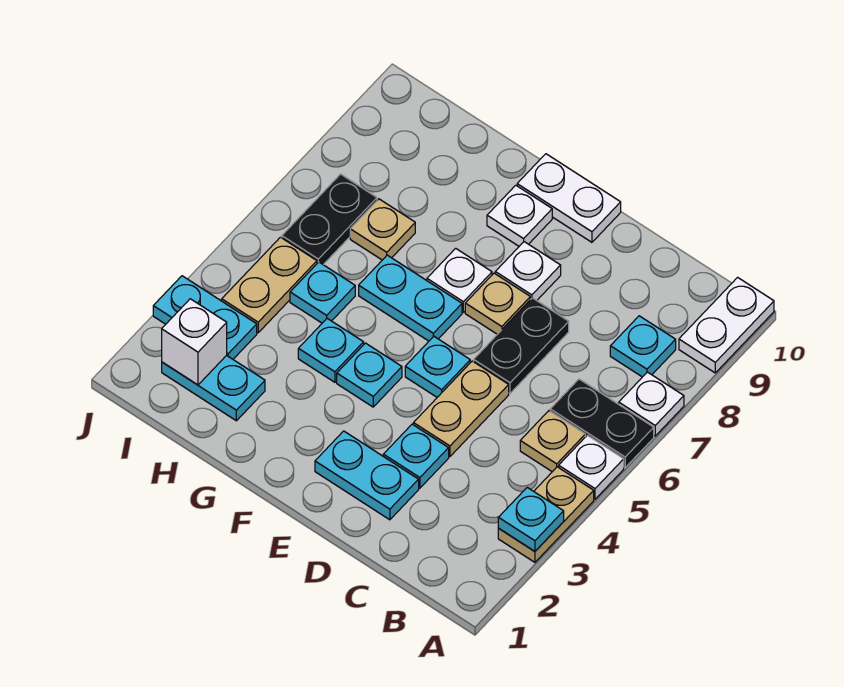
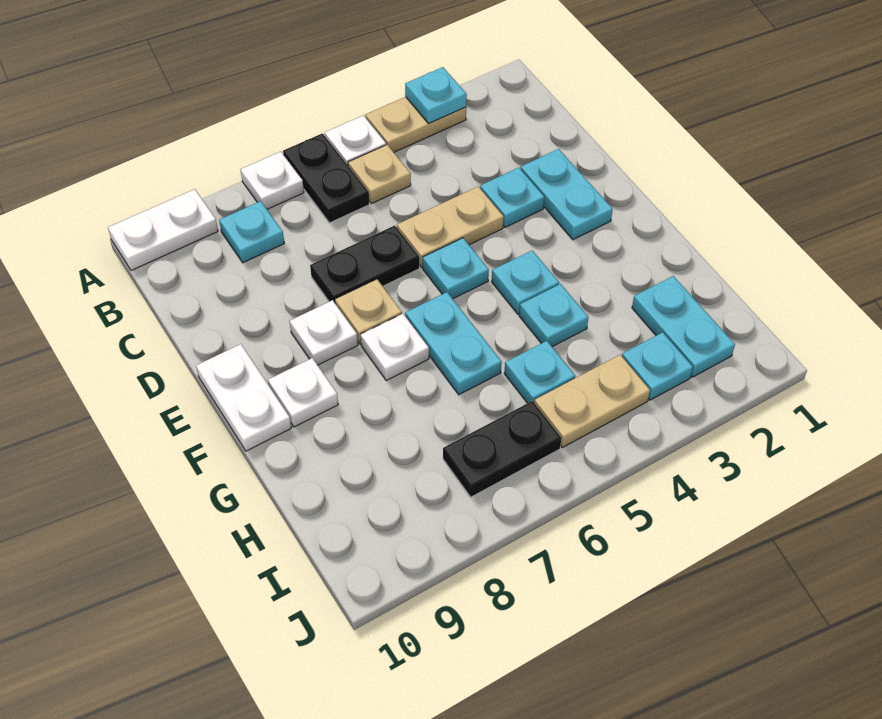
tan plate H7 level 1 -> none
white brick I2 level 2 -> none
cyan plate I3:J3 level 1 -> cyan plate I3 level 1

